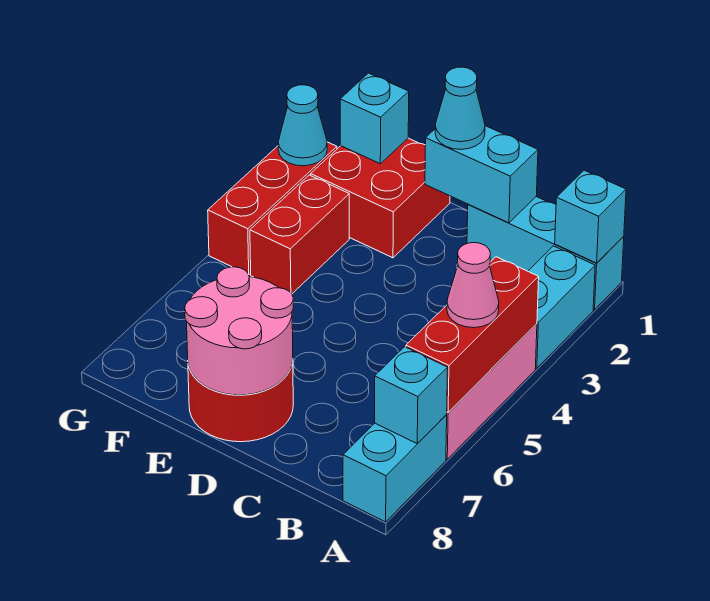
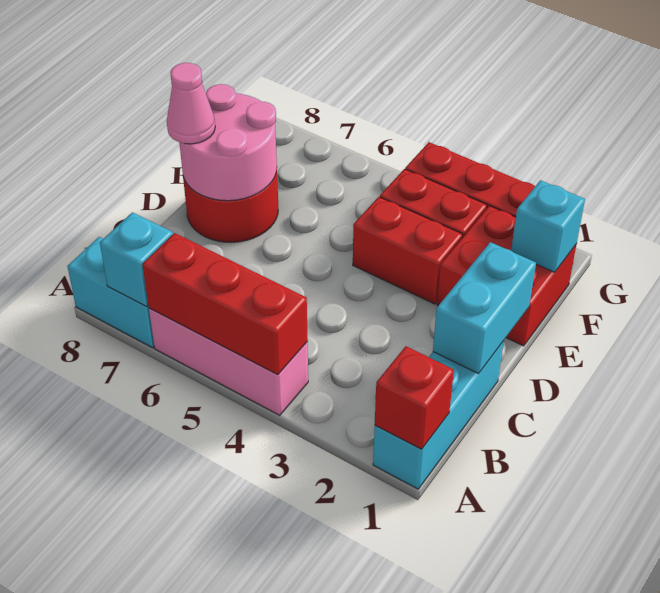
cyan brick A1 level 2 -> red brick A1 level 2
cyan brick A2:A3 level 1 -> none
pink cone A5 level 3 -> pink cone D8 level 3
cyan cone D1 level 3 -> none
none -> red brick E3:E4 level 1
cyan cone G2 level 2 -> none

